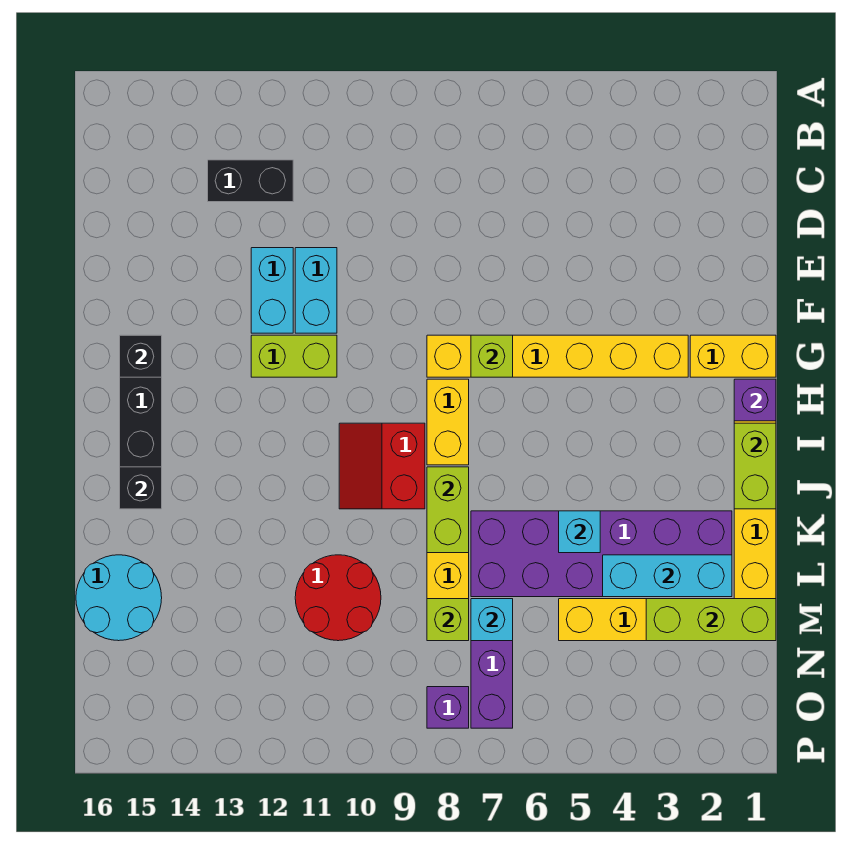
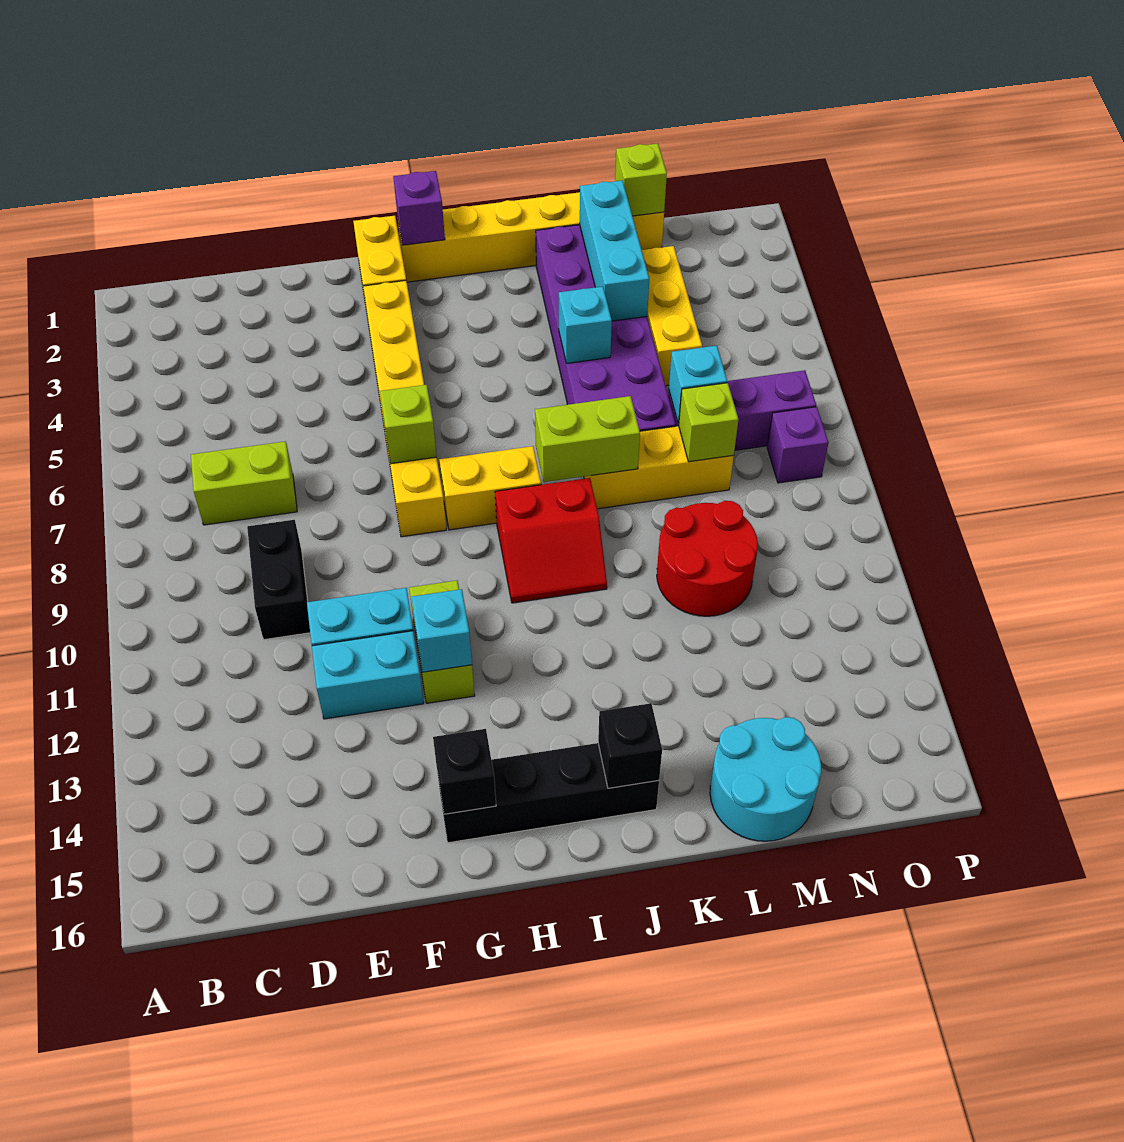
black brick C12:C13 level 1 -> black brick D9:D10 level 1
none -> cyan brick G12 level 2
lime brick I1:J1 level 2 -> lime brick C7:D7 level 1
lime brick M1:M3 level 2 -> lime brick M1 level 2

